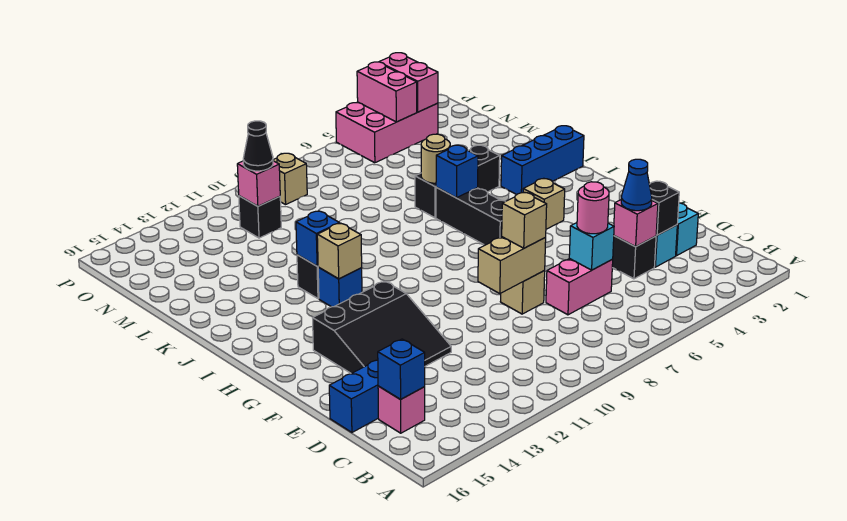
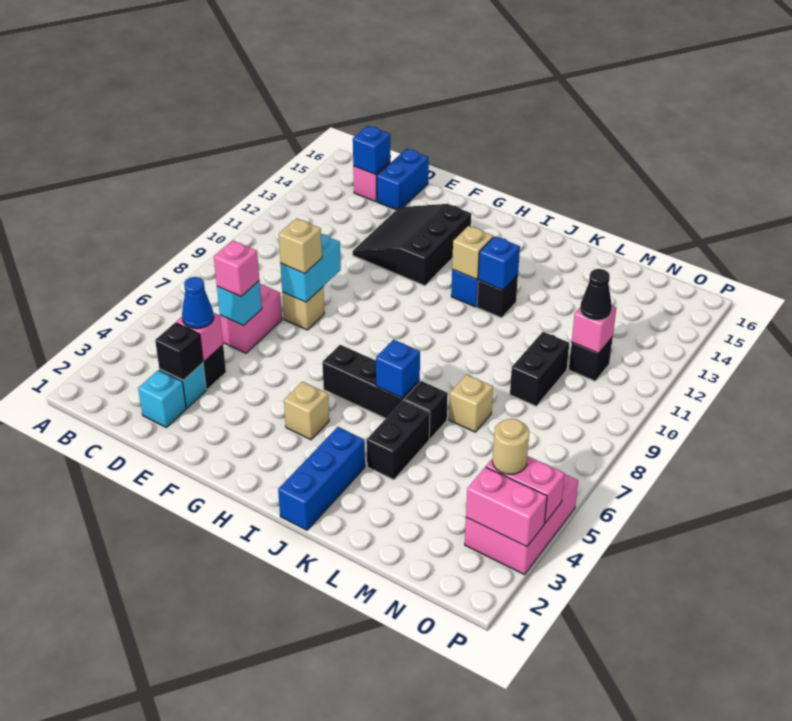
pink round brick D6 level 3 -> pink brick D6 level 3
tan brick E8:E9 level 2 -> cyan brick E8:E9 level 2
tan round brick K6 level 2 -> tan round brick O4 level 3
none -> black brick M9:M10 level 1
tan brick O9 level 1 -> tan brick L7 level 1

